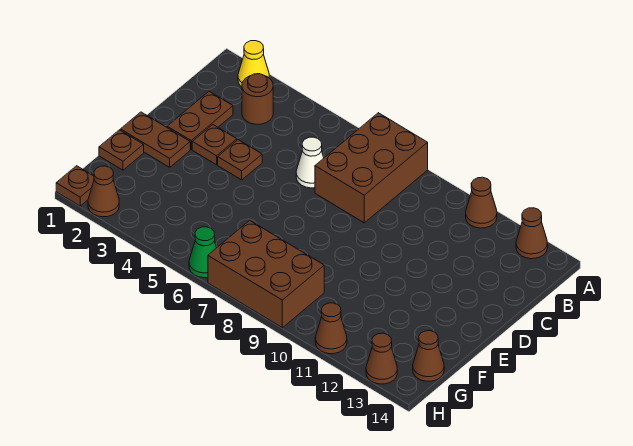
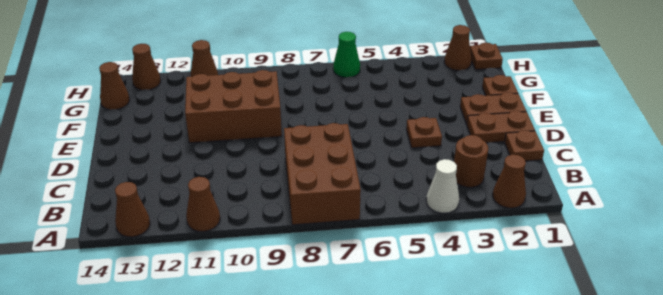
yellow cone A2 level 1 -> brown cone A2 level 1
brown plate C2:D2 level 1 -> brown plate D1:D2 level 1
white cone C6 level 1 -> white cone A4 level 1
brown plate D3 level 1 -> brown plate C1 level 1
brown brick G7:H9 level 1 -> brown brick E9:F11 level 1

